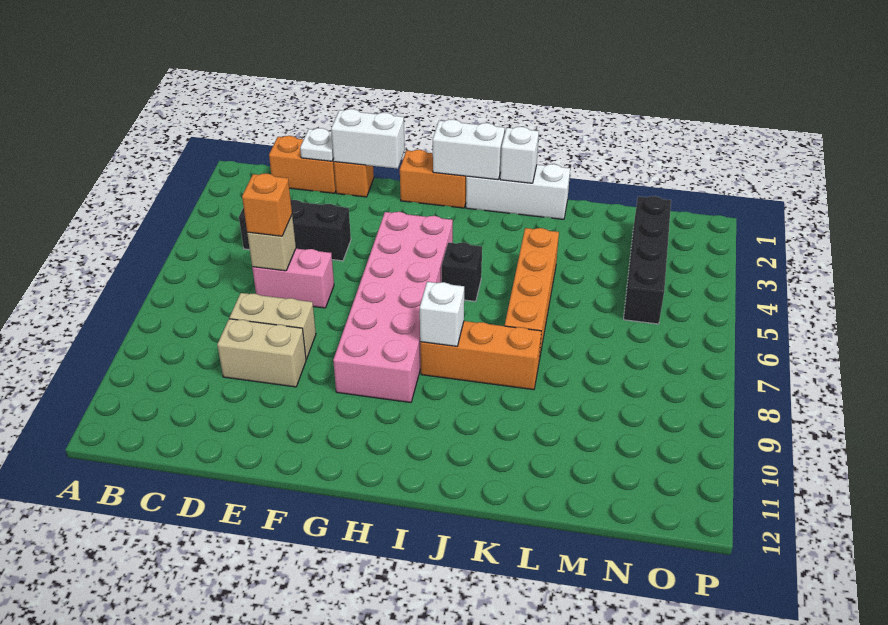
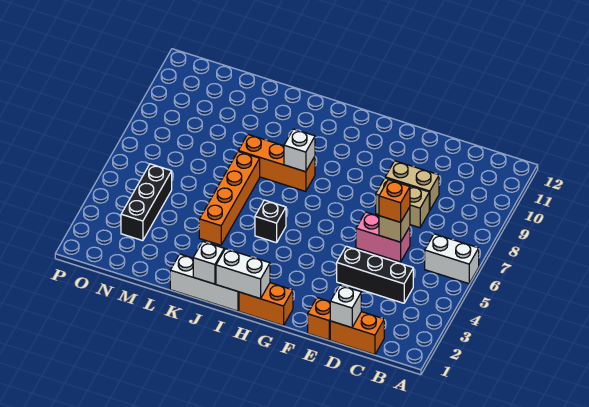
white plate D1 level 2 -> white brick D1 level 2
white brick E1:F1 level 2 -> white brick A6:B6 level 1
pink brick G4:H9 level 1 -> none
black brick N2:N5 level 1 -> black brick N3:N5 level 1

